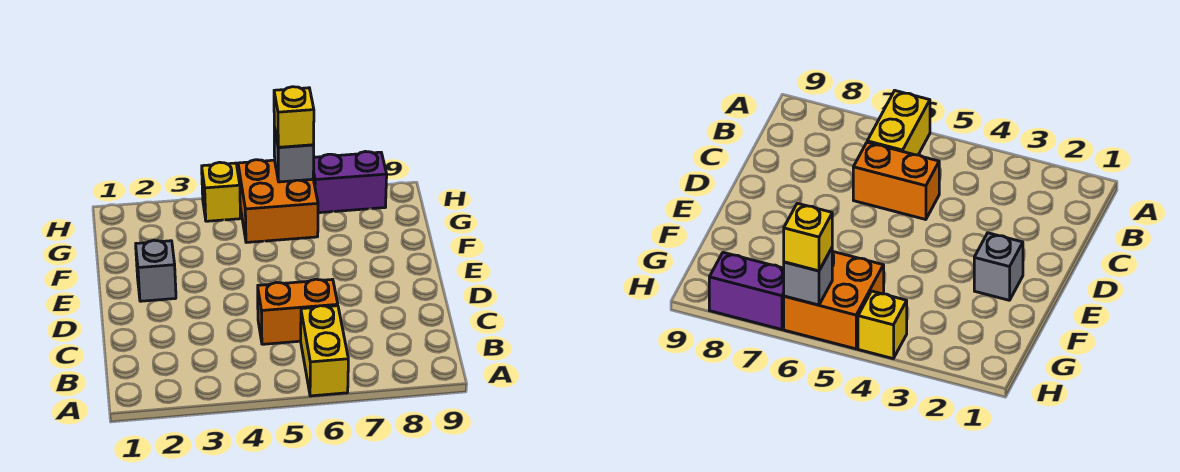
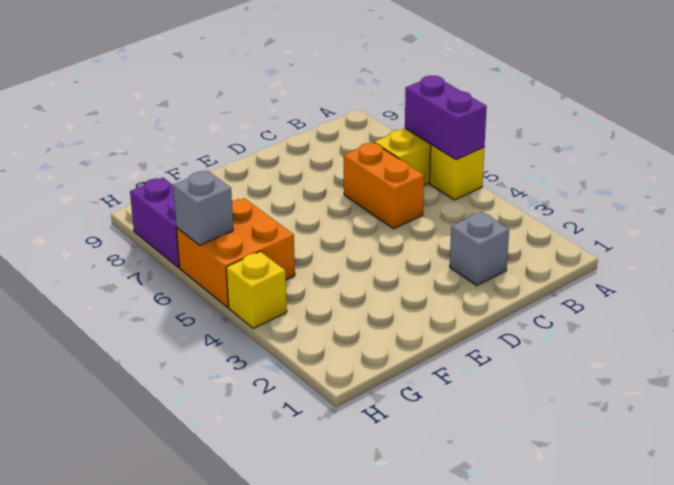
none -> purple brick A5:A6 level 2
grey brick E2 level 1 -> grey brick C2 level 1
yellow brick H6 level 3 -> yellow brick A5 level 1

